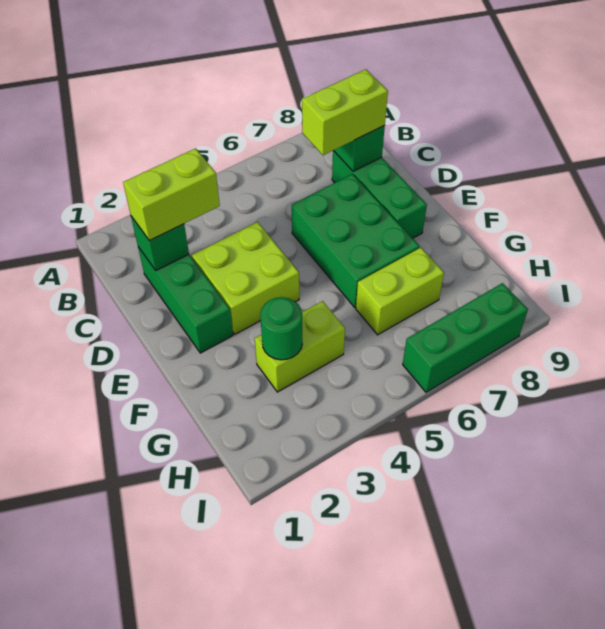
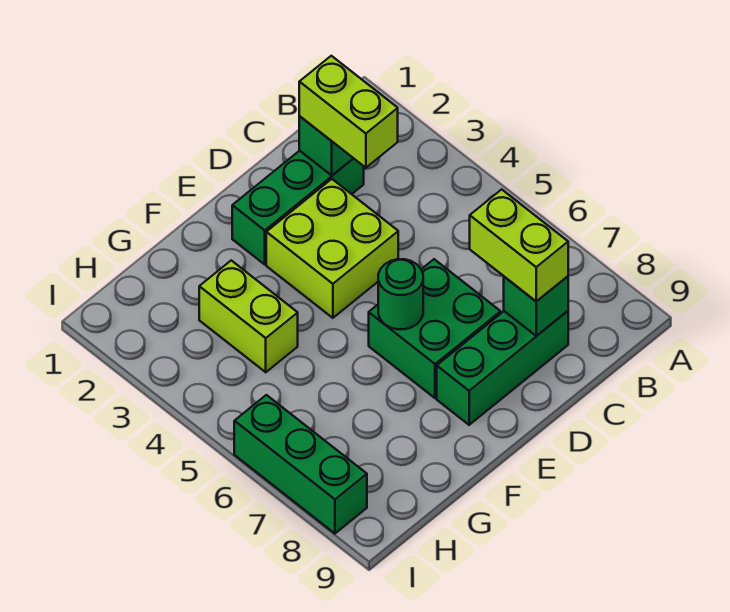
green brick D6:F7 level 1 -> green brick D6:E7 level 1
green round brick G3 level 2 -> green round brick E6 level 2
lime brick G6:G7 level 1 -> none

